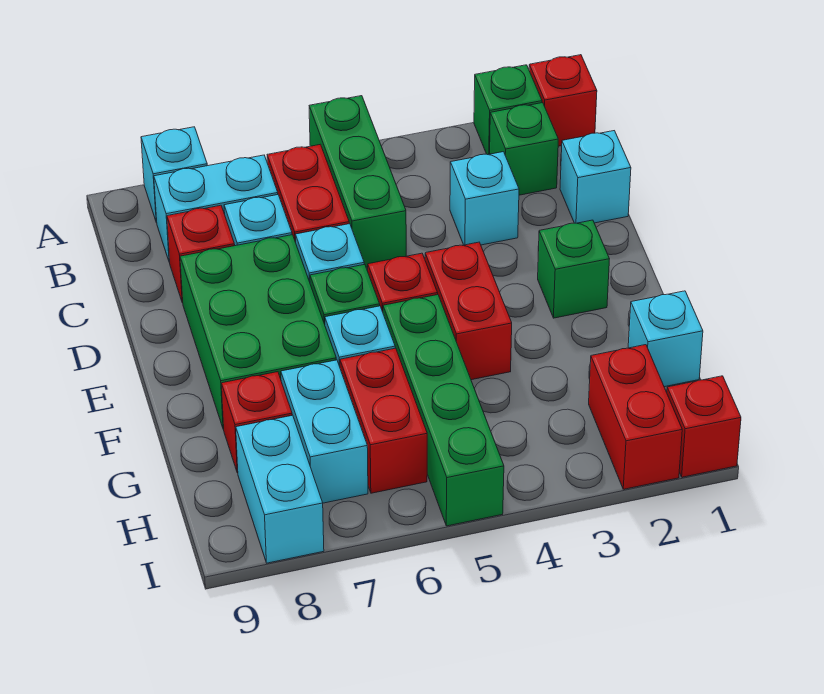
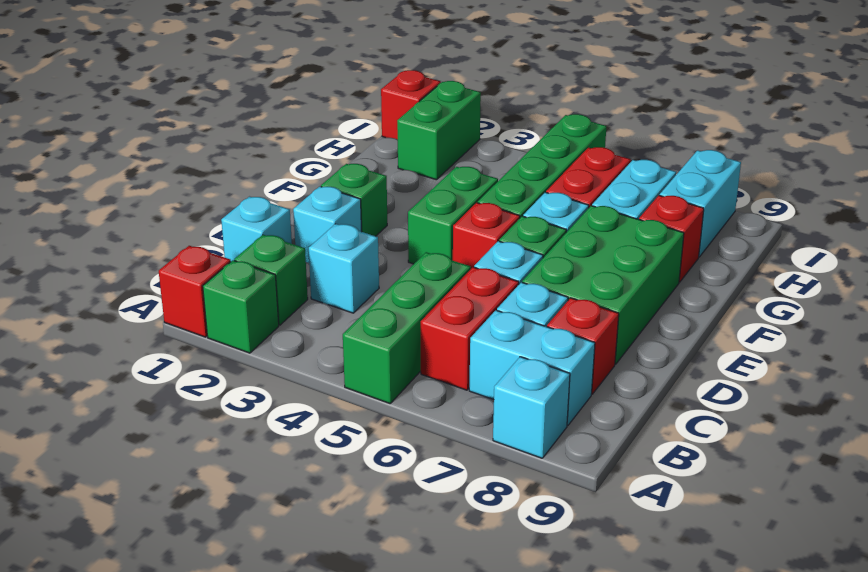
red brick E4:F4 level 1 -> green brick E4:F4 level 1
cyan brick G1 level 1 -> cyan brick D2 level 1
red brick H2:I2 level 1 -> green brick H2:I2 level 1

